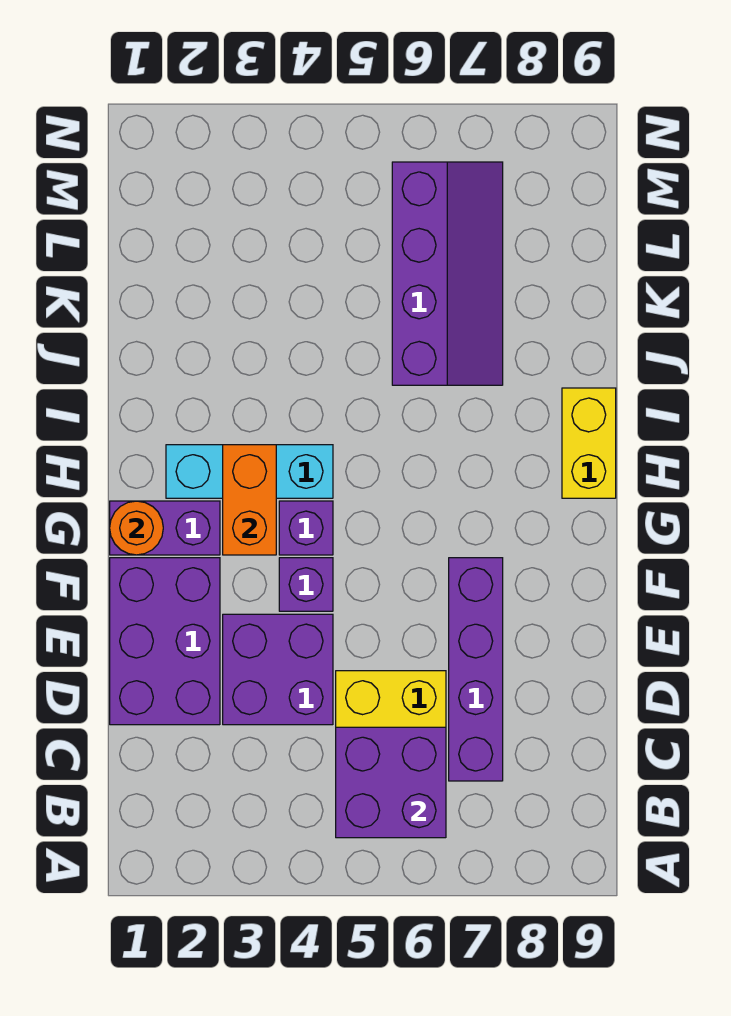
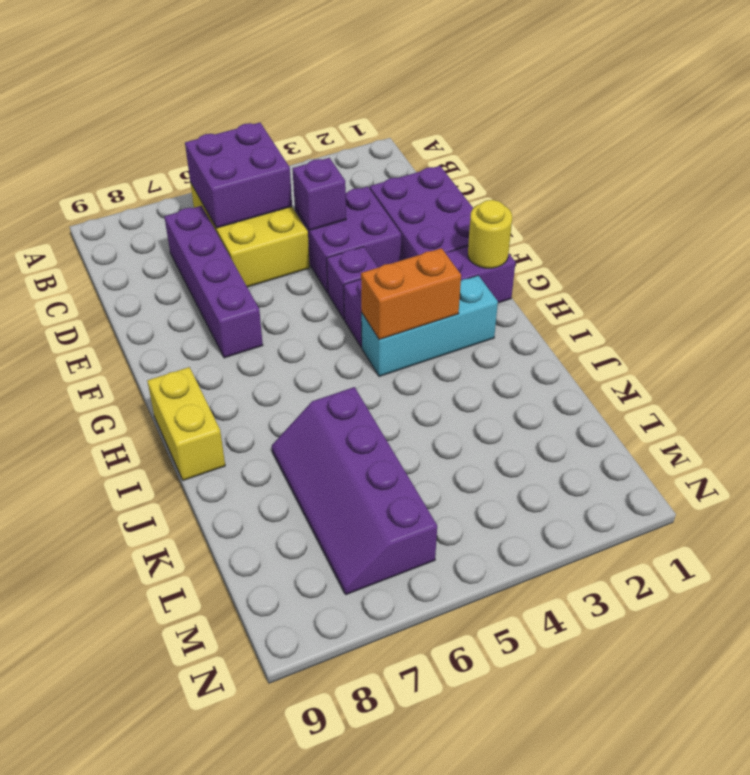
none -> purple brick D4 level 2
orange round brick G1 level 2 -> yellow round brick G1 level 2
orange brick G3:H3 level 2 -> orange brick H3:H4 level 2

